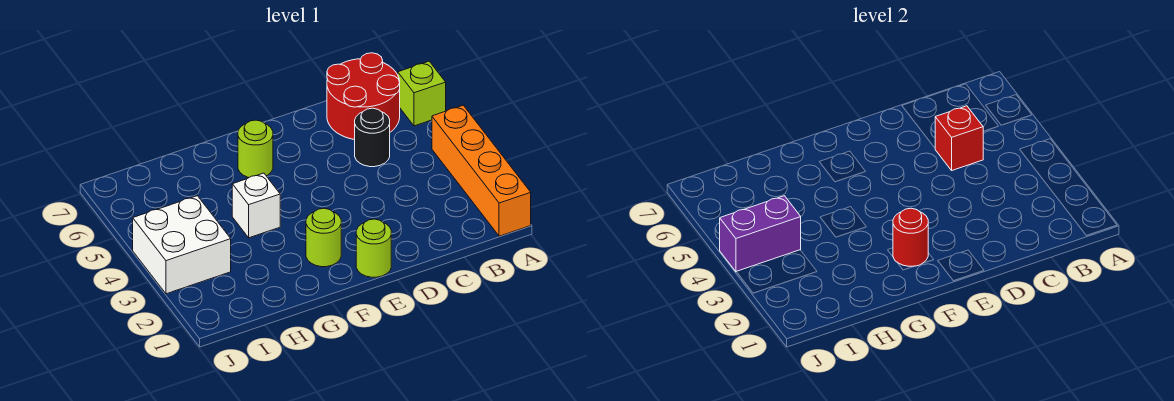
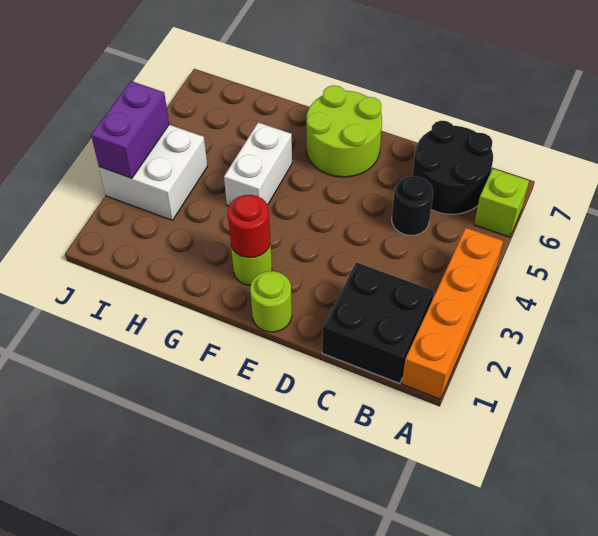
none -> black brick B1:C2 level 1
red round brick B6:C7 level 1 -> black round brick B6:C7 level 1
red brick C5 level 2 -> none
lime round brick F6 level 1 -> lime round brick E6:F7 level 1
white brick G4 level 1 -> white brick G4:G5 level 1
purple brick I4:J4 level 2 -> purple brick J3:J4 level 2

